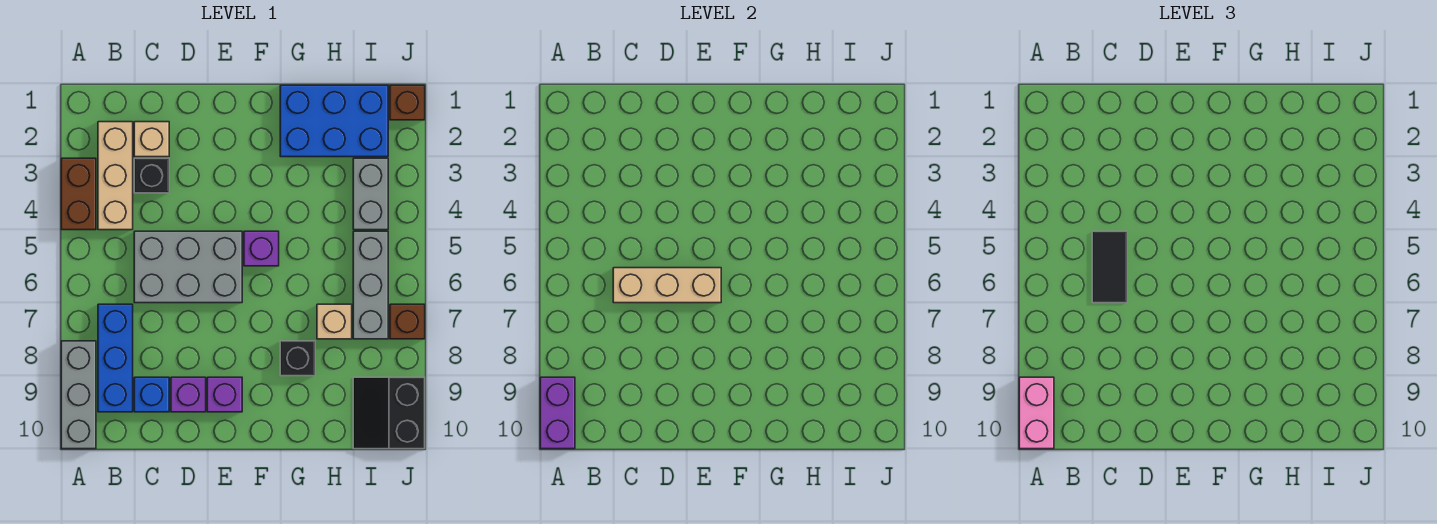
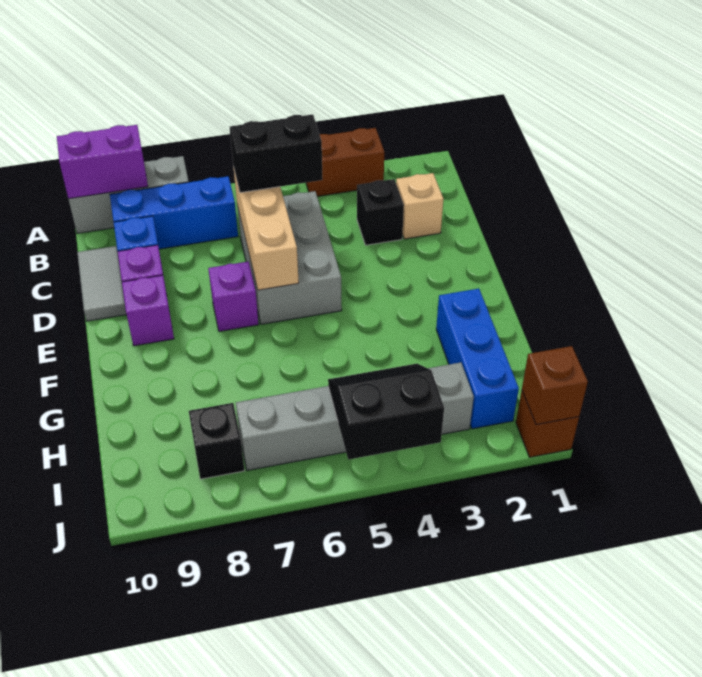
pink brick A9:A10 level 3 -> none
tan brick B2:B4 level 1 -> none
black tile C5:C6 level 3 -> black brick C5:C6 level 3
none -> grey tile C10:D10 level 1
purple brick F5 level 1 -> purple brick E7 level 1
blue brick G1:I2 level 1 -> blue brick G2:I2 level 1
black brick G8 level 1 -> black brick I8 level 1
tan brick H7 level 1 -> none
black slope I9:J10 level 1 top J -> black slope I4:J5 level 2 top J
brown brick J7 level 1 -> brown brick J1 level 2

